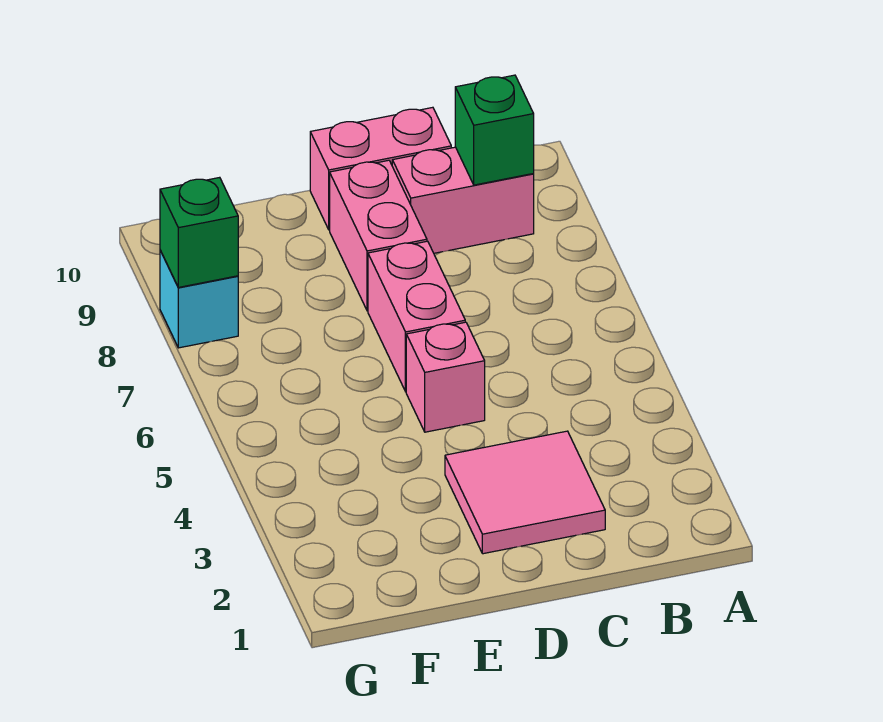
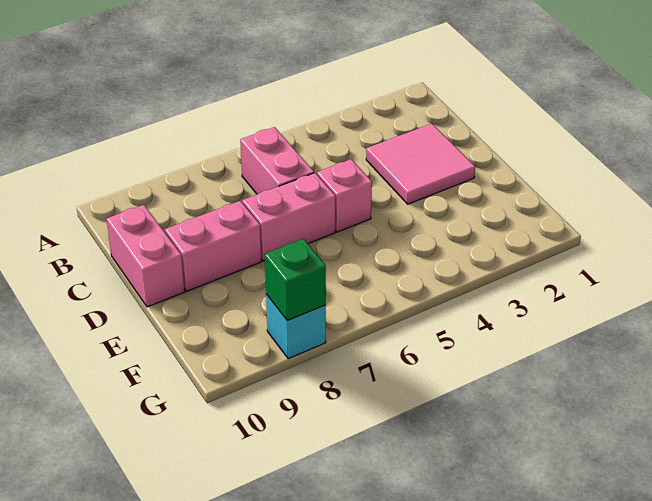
pink brick B9:C9 level 1 -> pink brick B6:C6 level 1
green brick B9 level 2 -> none

